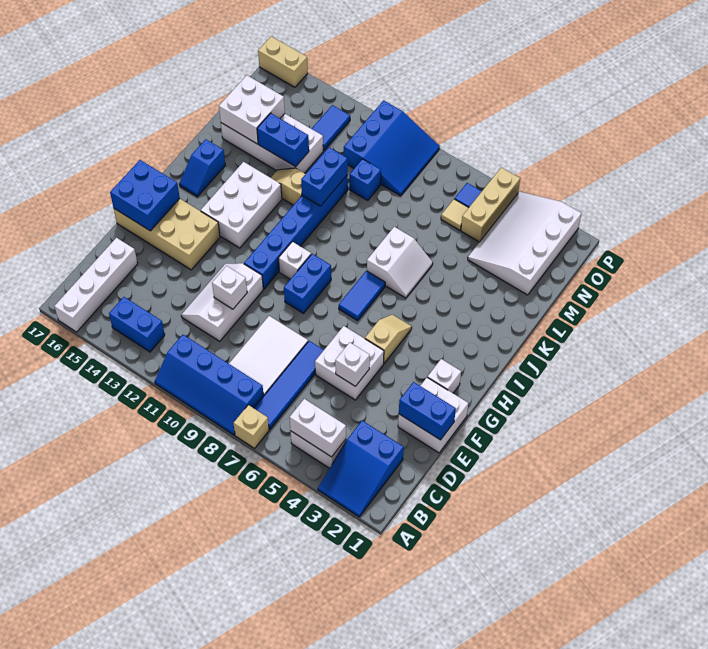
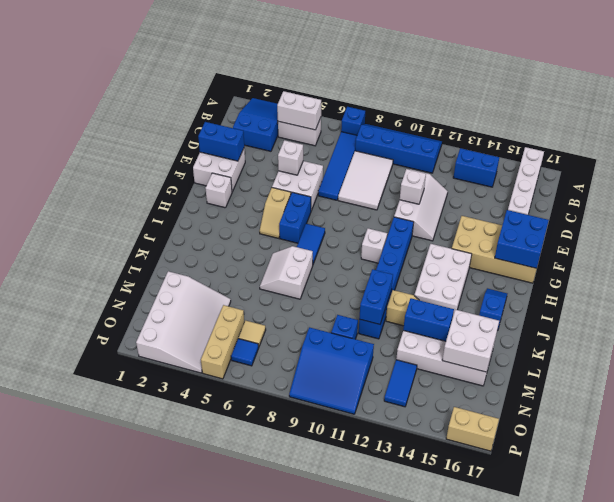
tan brick A7 level 1 -> blue brick A7 level 1
blue brick G9:H9 level 1 -> blue brick G6:H6 level 1
blue slope N9:P11 level 1 top 11 -> blue slope N9:P11 level 1 top N

